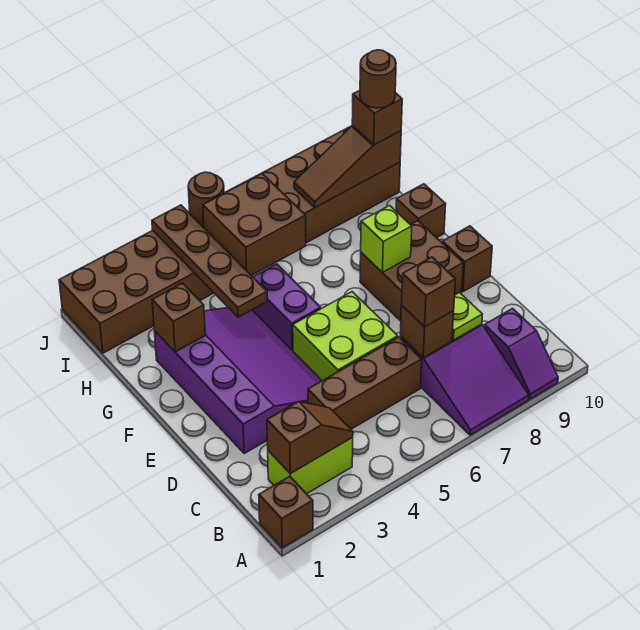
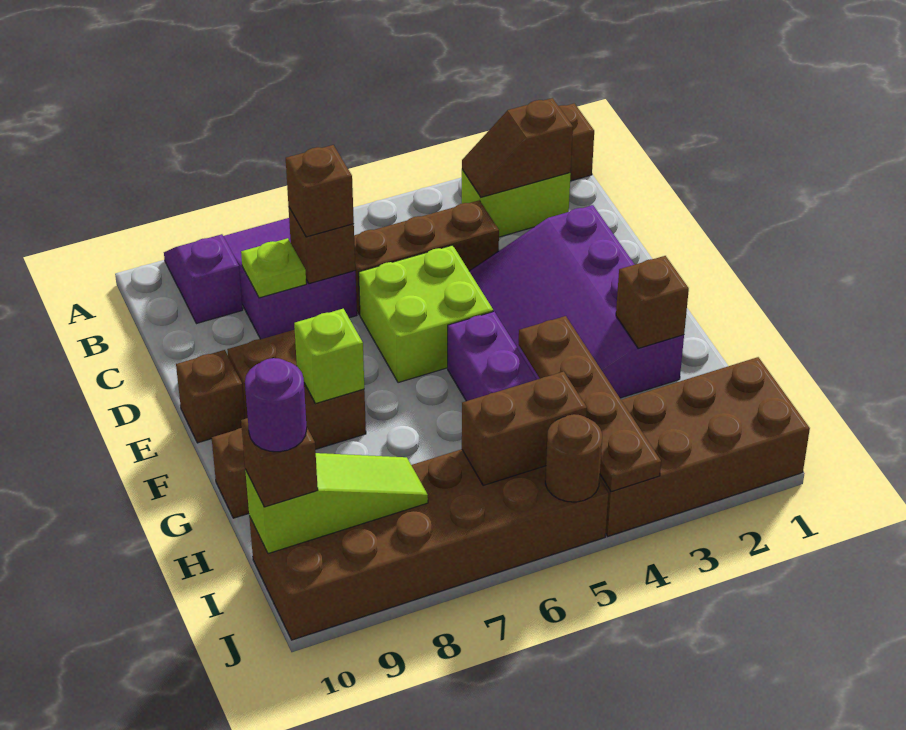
brown brick H5:I6 level 2 -> brown brick I5:I6 level 2
brown slope I8:I10 level 2 top 10 -> lime slope I8:I10 level 2 top 10
brown round brick I10 level 4 -> purple round brick I10 level 4

